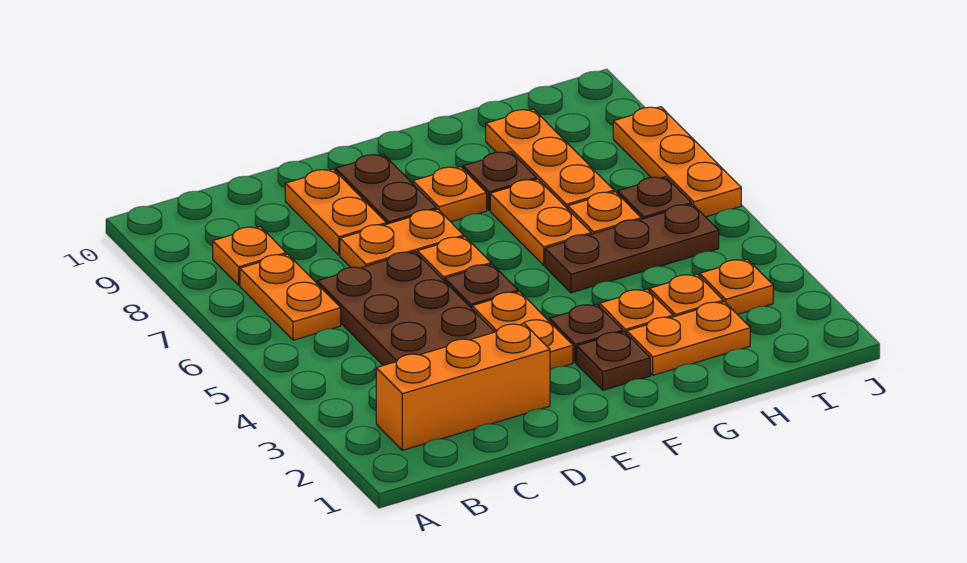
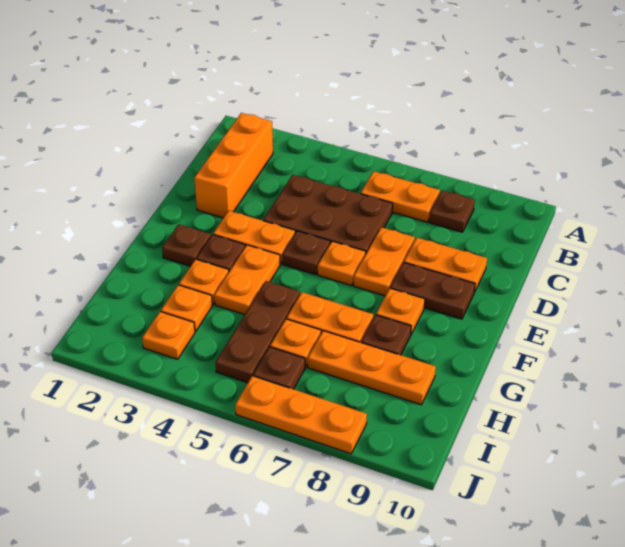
orange plate B8 level 1 -> brown plate B8 level 1
orange plate G2:H2 level 1 -> orange plate F4:G4 level 1

